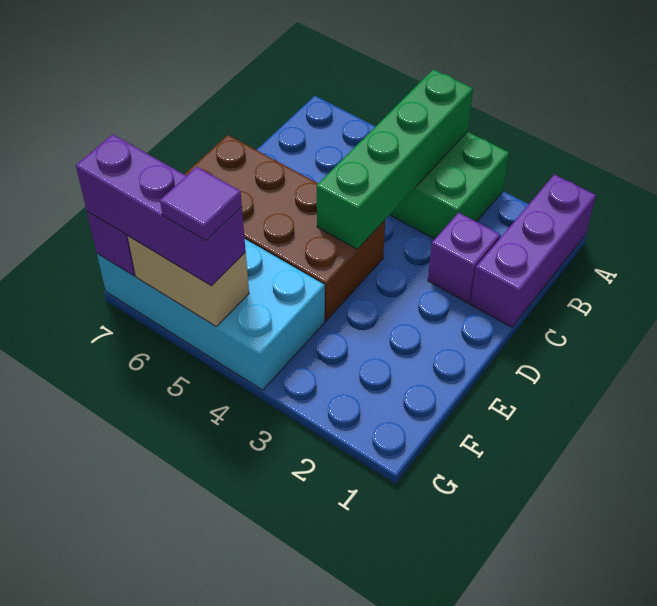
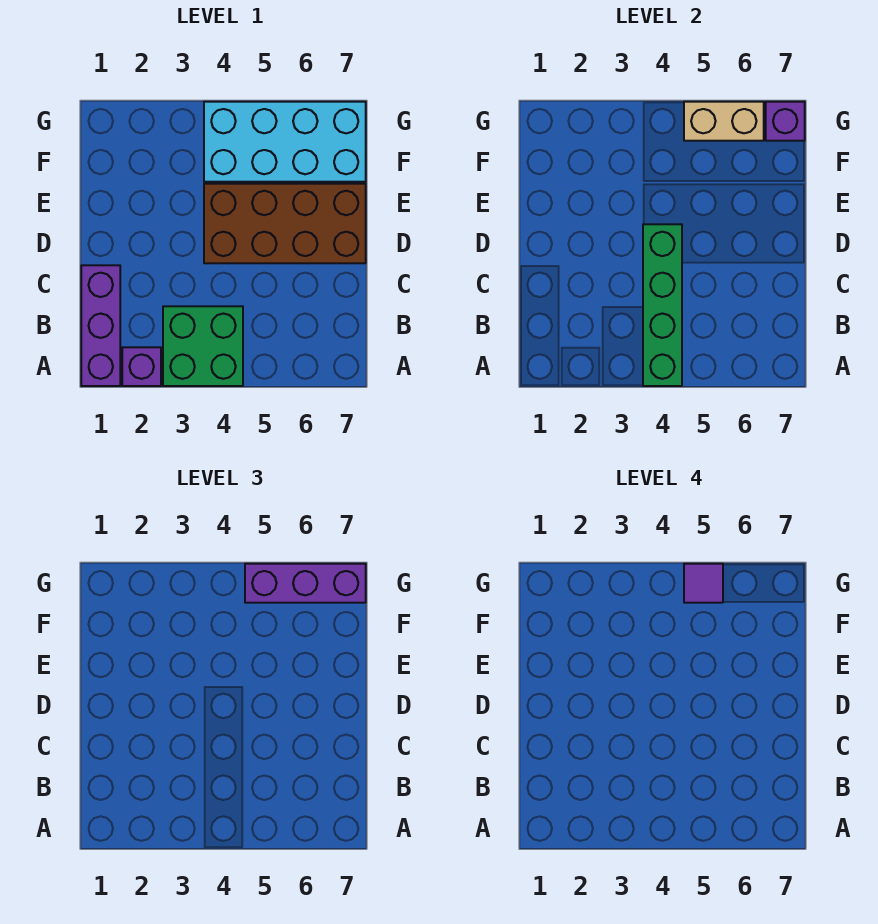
purple brick C2 level 1 -> purple brick A2 level 1

